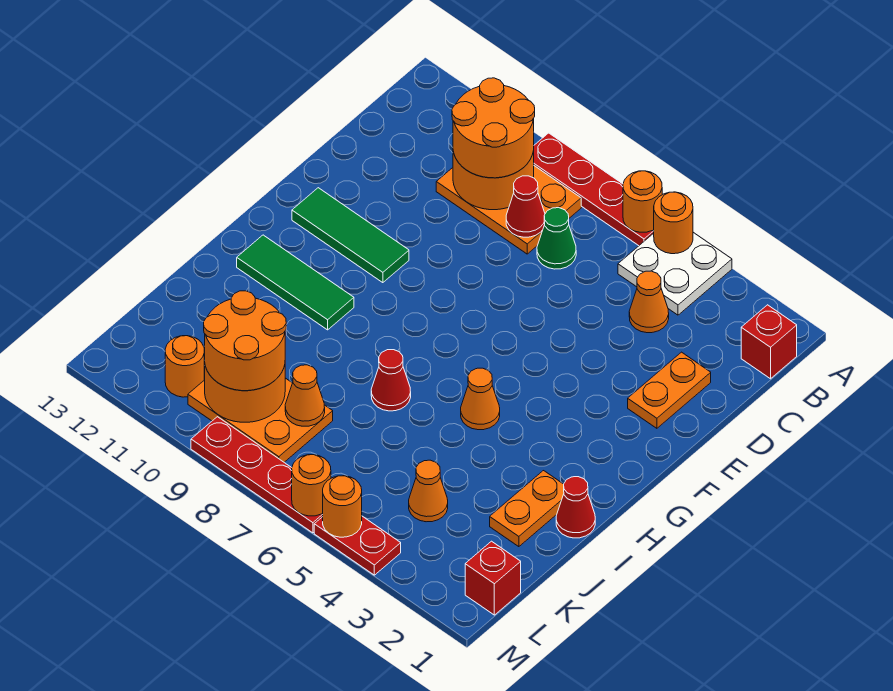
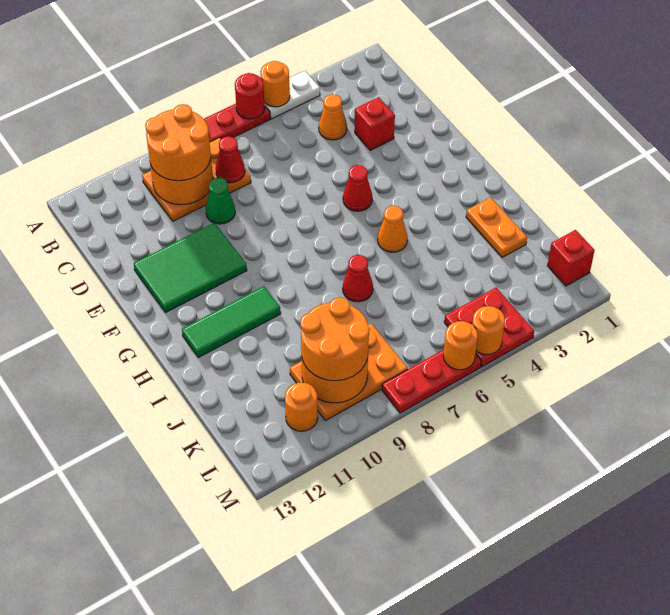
white plate A4:B5 level 1 -> white plate A4:A5 level 1
orange round brick A6 level 2 -> red round brick A6 level 2
red brick B1 level 1 -> red brick D3 level 1
green cone C7 level 1 -> green cone D9 level 1
orange plate D2:E2 level 1 -> none
green tile F10:F12 level 1 -> green tile E10:F12 level 1
red cone I1 level 1 -> red cone F5 level 1
orange cone K4 level 1 -> none
orange cone K8 level 2 -> none
red plate M4:M5 level 1 -> red plate L4:M5 level 1
red plate M6:M9 level 1 -> red plate M6:M8 level 1

